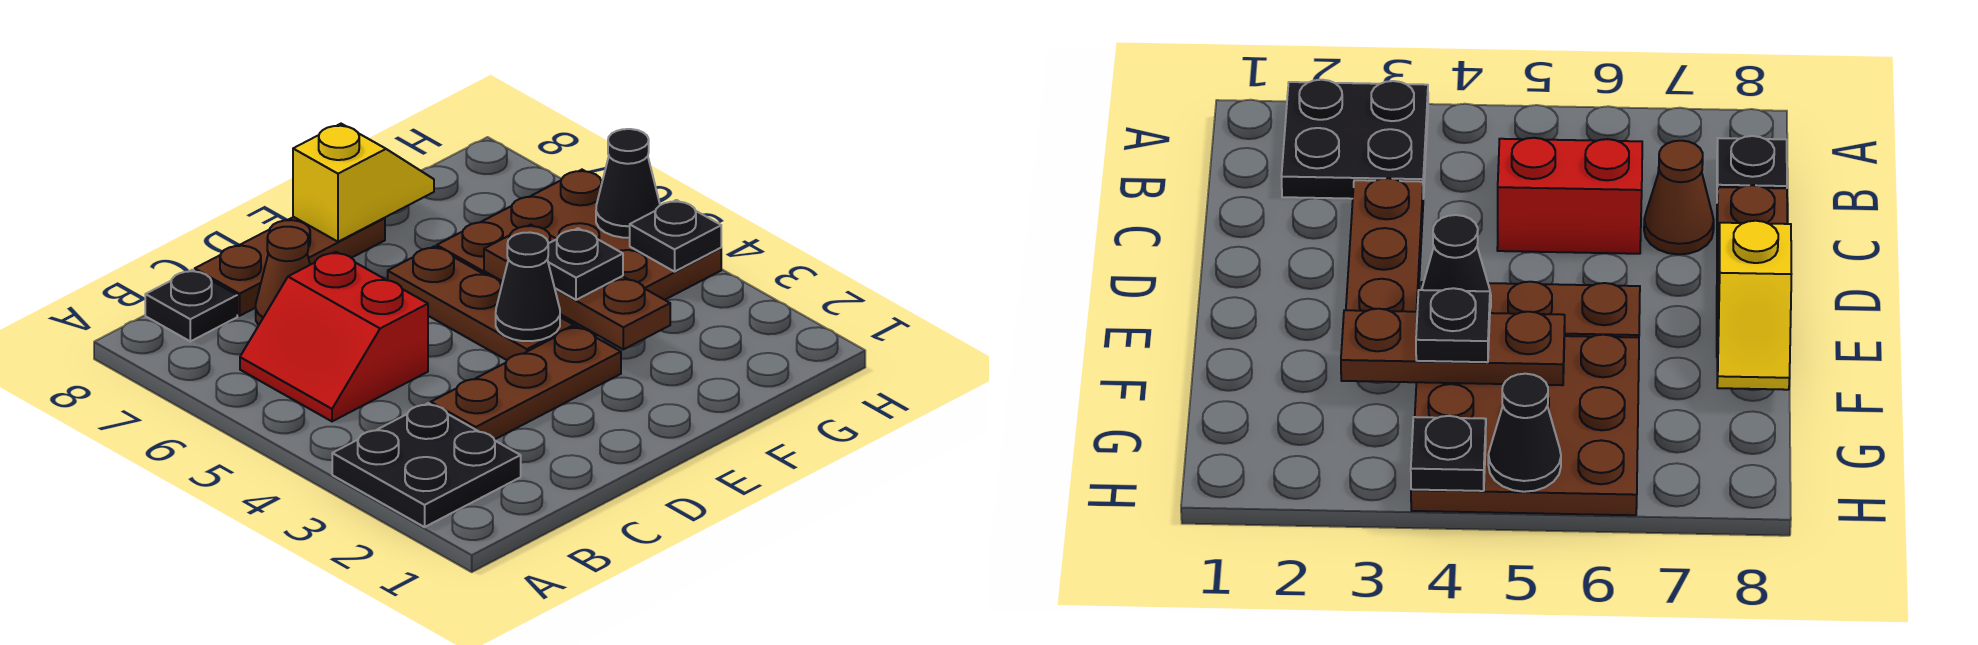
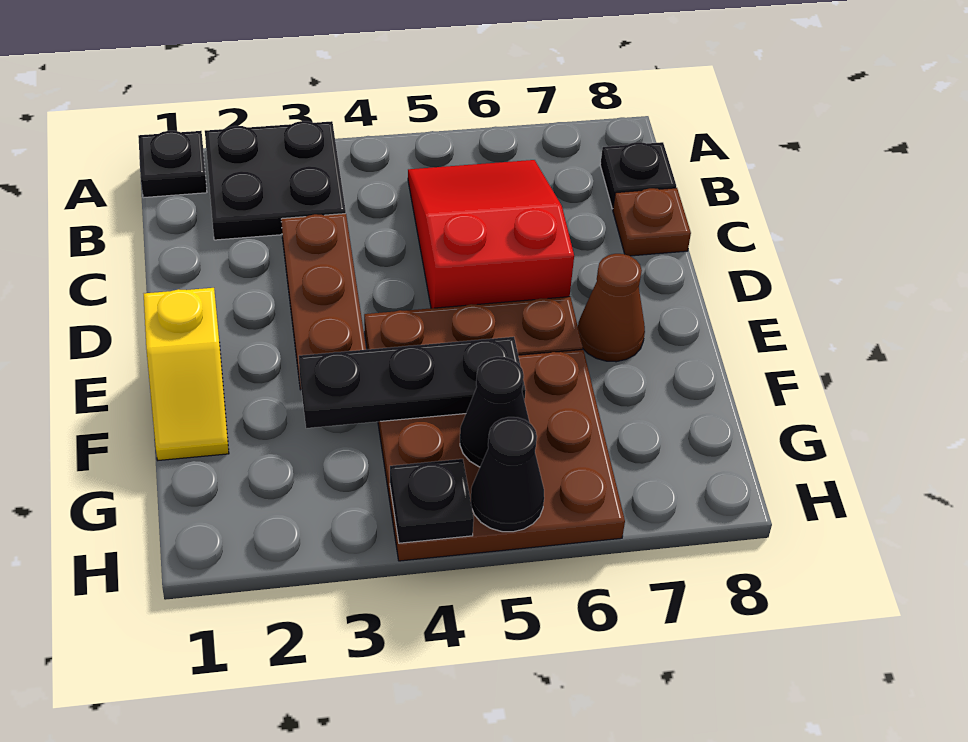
red slope B5:C6 level 1 top C -> red slope B5:D6 level 1 top D
brown cone C7 level 1 -> brown cone E7 level 1
brown plate C8:E8 level 1 -> brown plate C8 level 1
black cone E4 level 2 -> black cone G5 level 2
yellow slope E8:F8 level 2 top E -> yellow slope E1:F1 level 1 top E
brown plate F3:F5 level 2 -> black plate F3:F5 level 2
black plate F4 level 3 -> black plate A1 level 1

